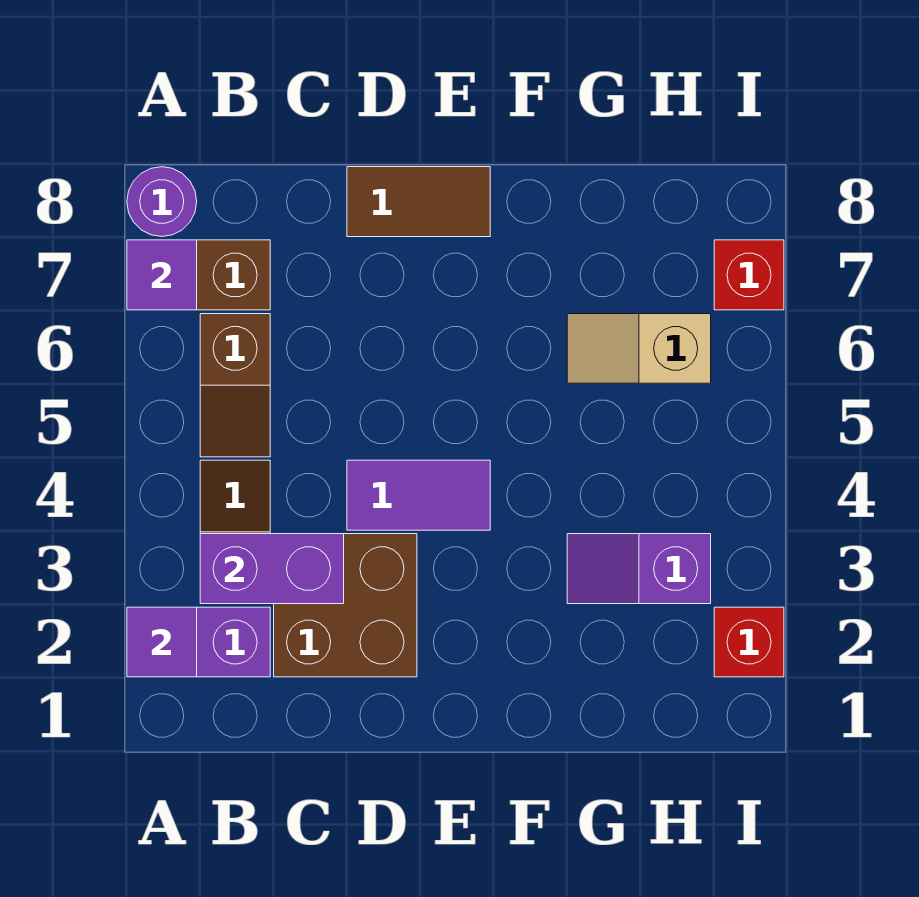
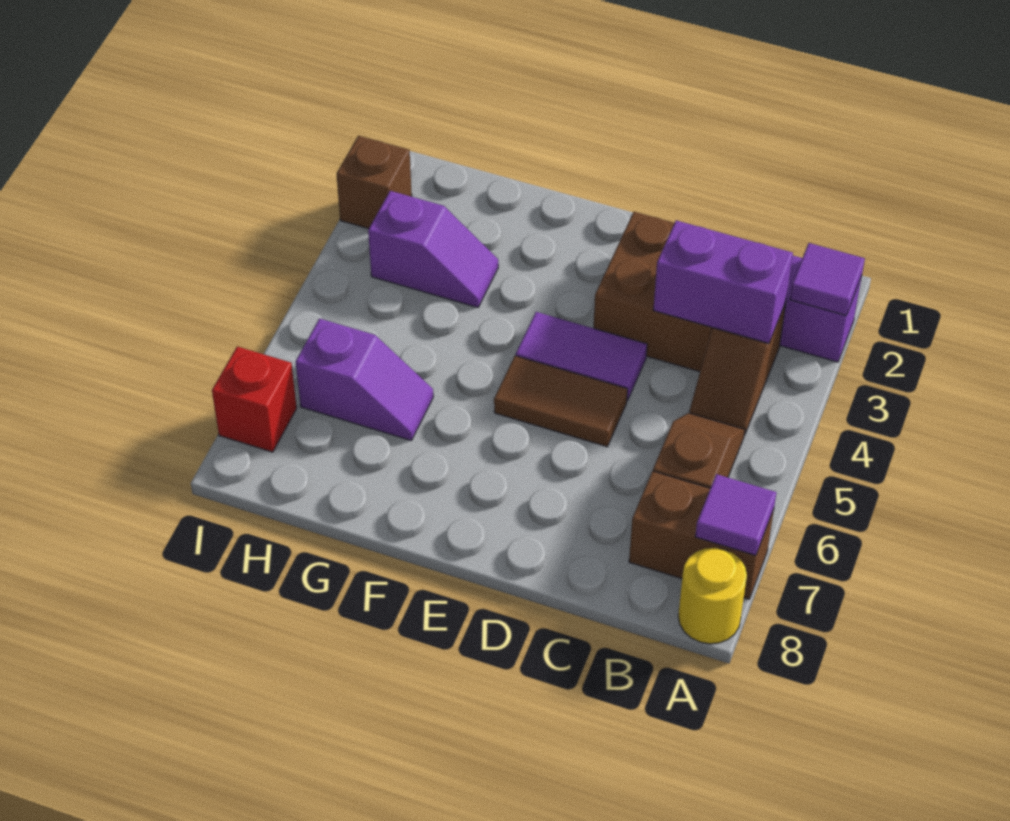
purple round brick A8 level 1 -> yellow round brick A8 level 1
brown tile D8:E8 level 1 -> brown tile D5:E5 level 1
tan slope G6:H6 level 1 top H -> purple slope G6:H6 level 1 top H
red brick I2 level 1 -> brown brick I2 level 1

